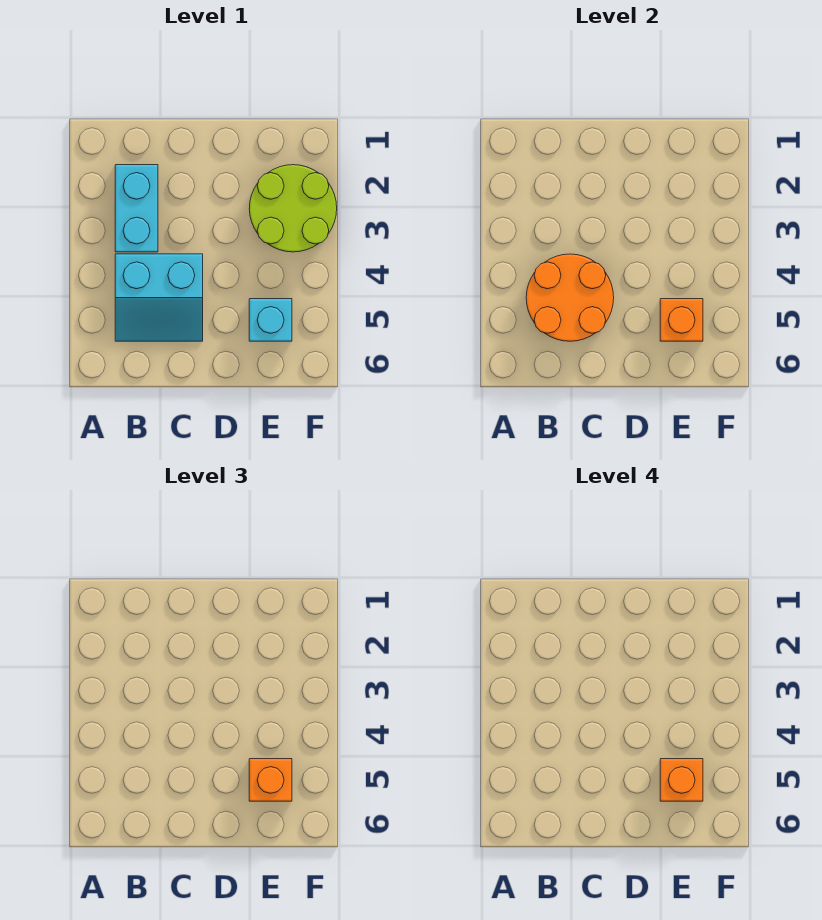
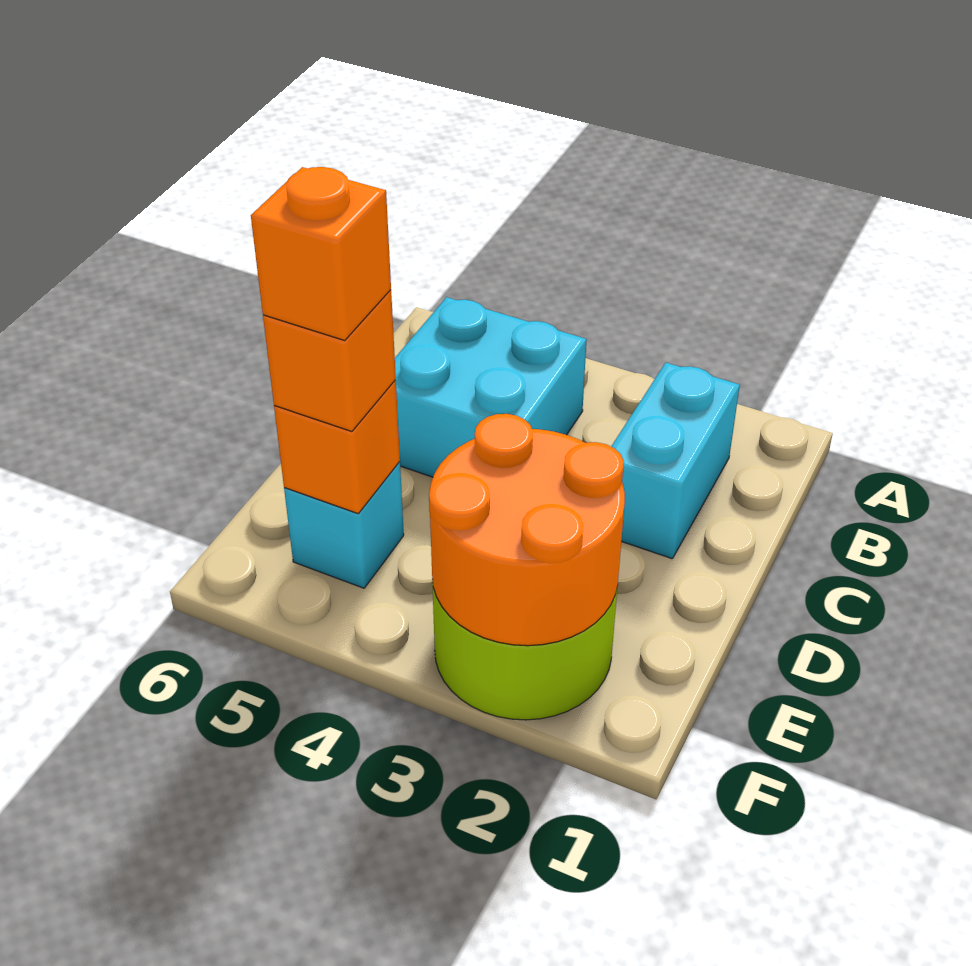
cyan brick B2:B3 level 1 -> cyan brick B2:C2 level 1
cyan slope B4:C5 level 1 top 4 -> cyan brick B4:C5 level 1
orange round brick B4:C5 level 2 -> orange round brick E2:F3 level 2

